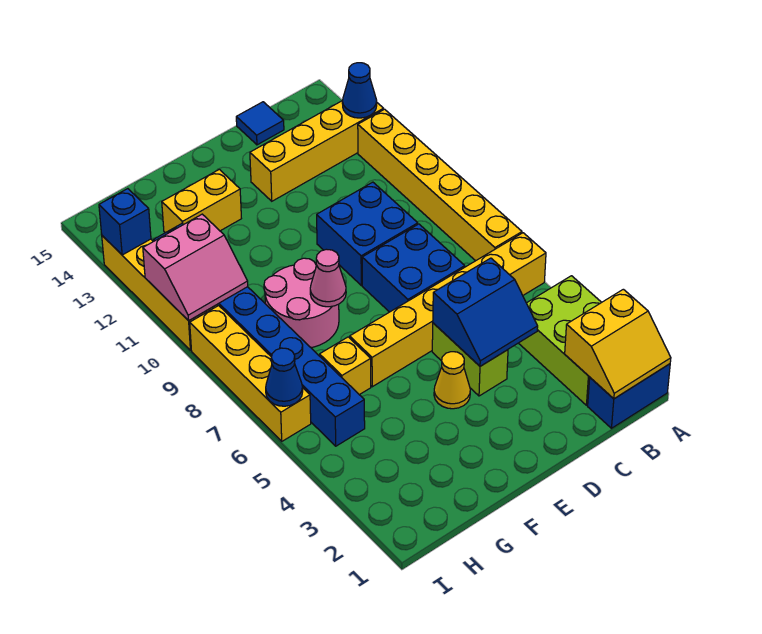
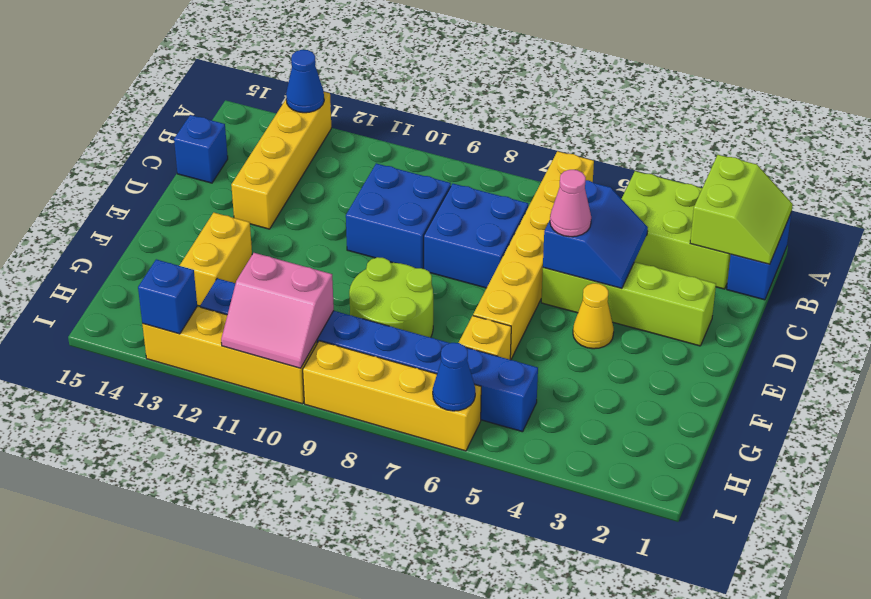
yellow slope A1:B2 level 2 top 2 -> lime slope A1:B2 level 2 top 2
yellow brick A7:A12 level 1 -> none
blue tile C15 level 1 -> blue brick C15 level 1
lime brick D4:D5 level 1 -> lime brick D2:D5 level 1
pink round brick F8:G9 level 1 -> lime round brick F8:G9 level 1
pink cone F8 level 2 -> pink cone D5 level 3
pink slope H10:I11 level 2 top 11 -> pink slope H10:I11 level 2 top H

